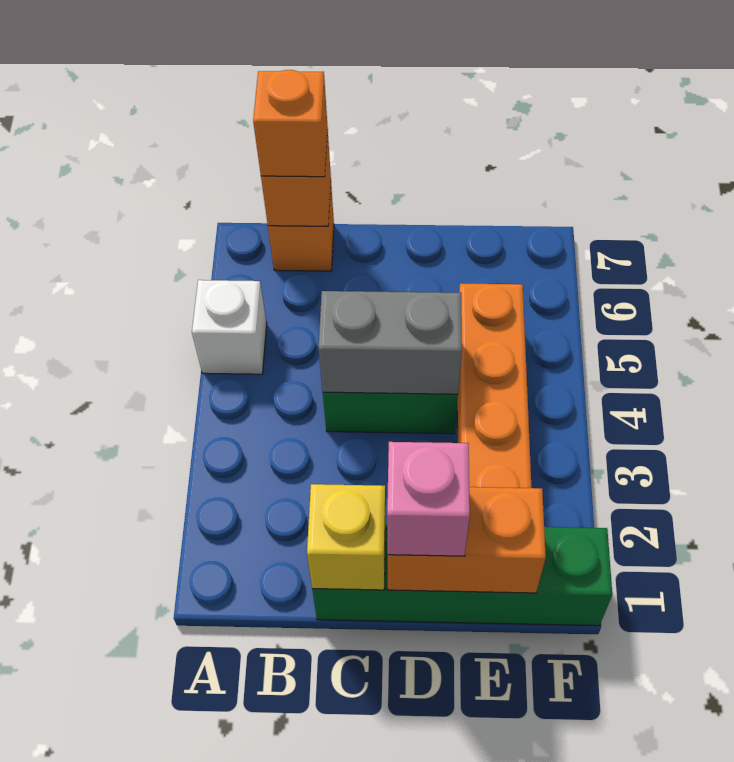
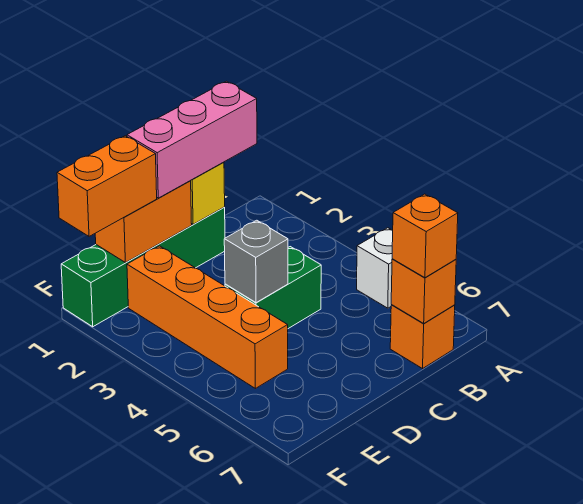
grey brick C4:D4 level 2 -> grey brick D4 level 2
pink brick D1 level 3 -> pink brick B1:D1 level 3
none -> orange brick E1:F1 level 3

